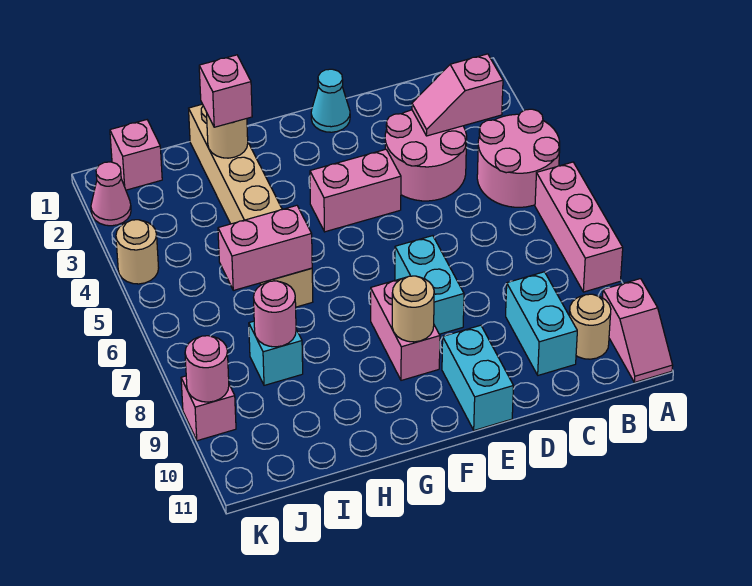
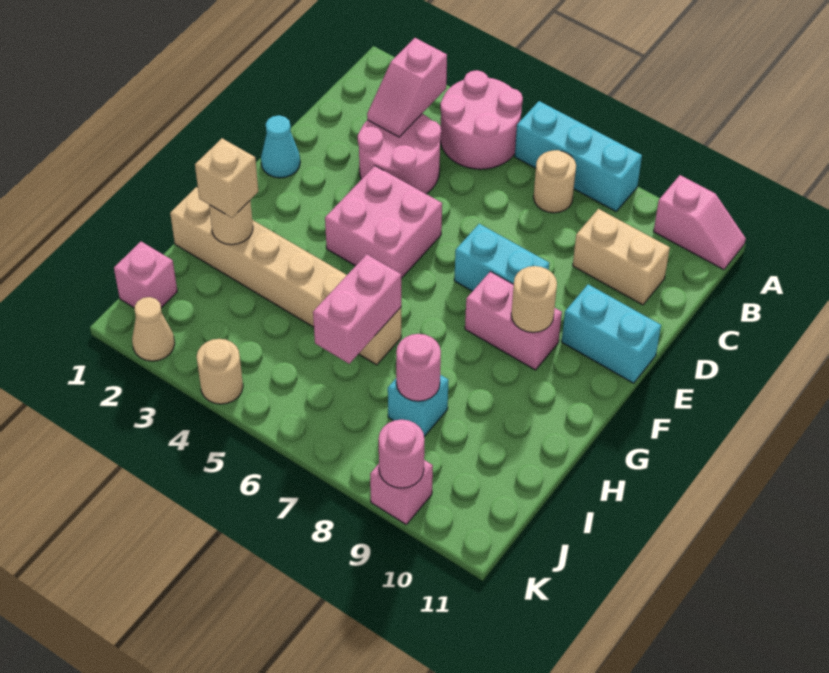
pink brick A6:A8 level 1 -> cyan brick A6:A8 level 1
tan round brick B10 level 1 -> tan round brick B7 level 1
cyan brick C9:C10 level 1 -> tan brick C9:C10 level 1
pink brick E4:F4 level 1 -> pink brick E4:F5 level 1
pink brick H2 level 3 -> tan brick H2 level 3
pink cone K2 level 1 -> tan cone K2 level 1

